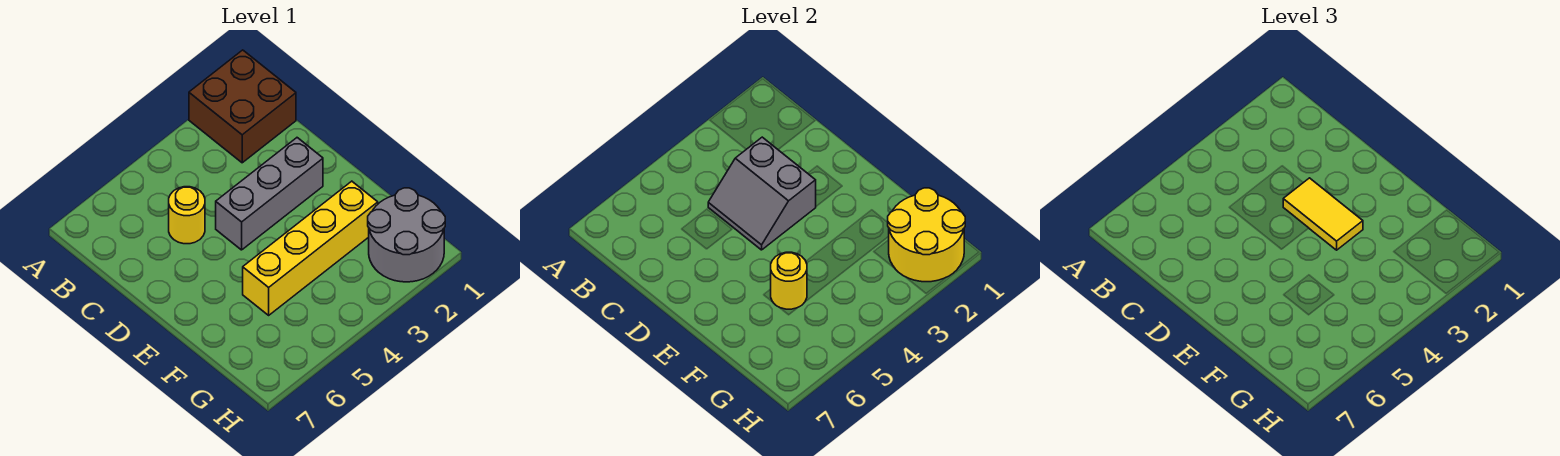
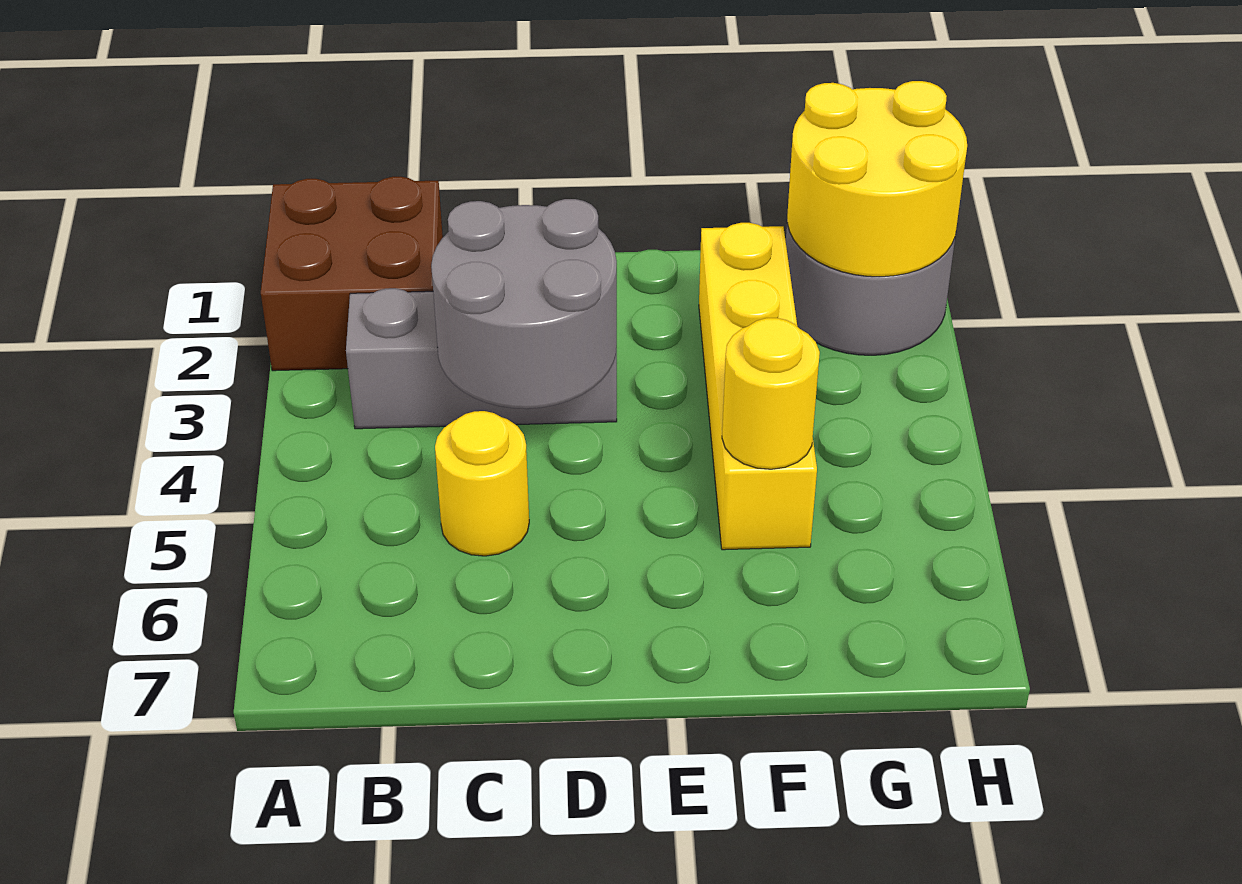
grey slope C3:D4 level 2 top 3 -> grey round brick C3:D4 level 2
grey brick D2:D4 level 1 -> grey brick B3:D3 level 1
yellow tile D3:E3 level 3 -> none

